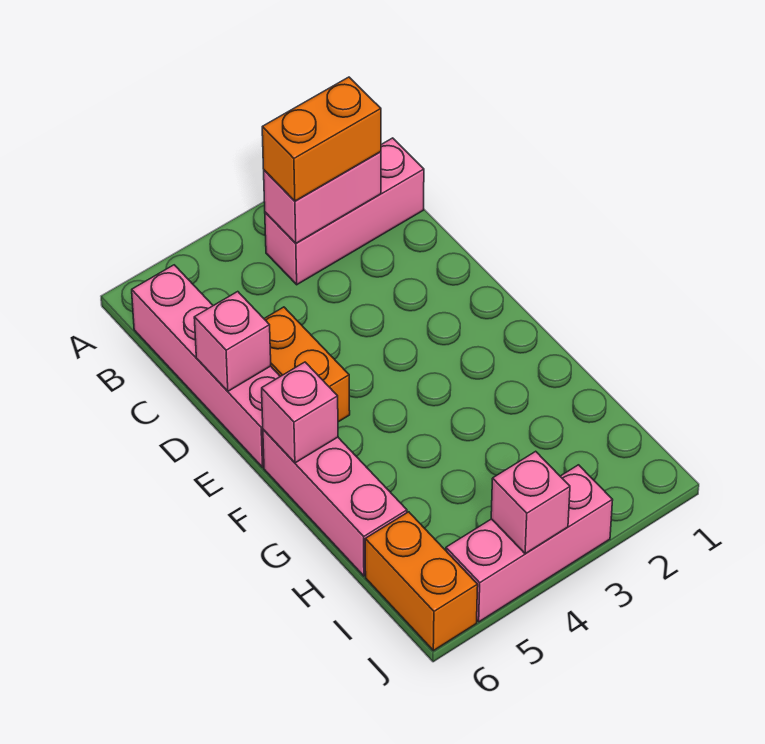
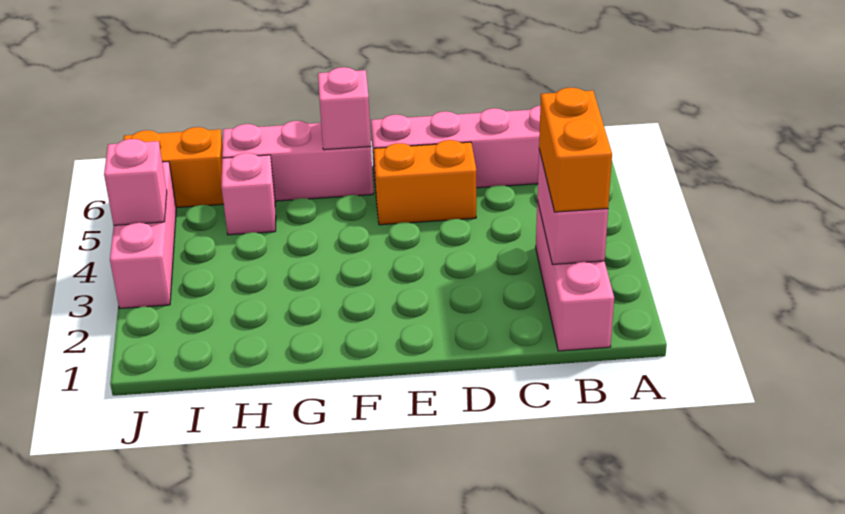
pink brick D6 level 2 -> pink brick H5 level 1

